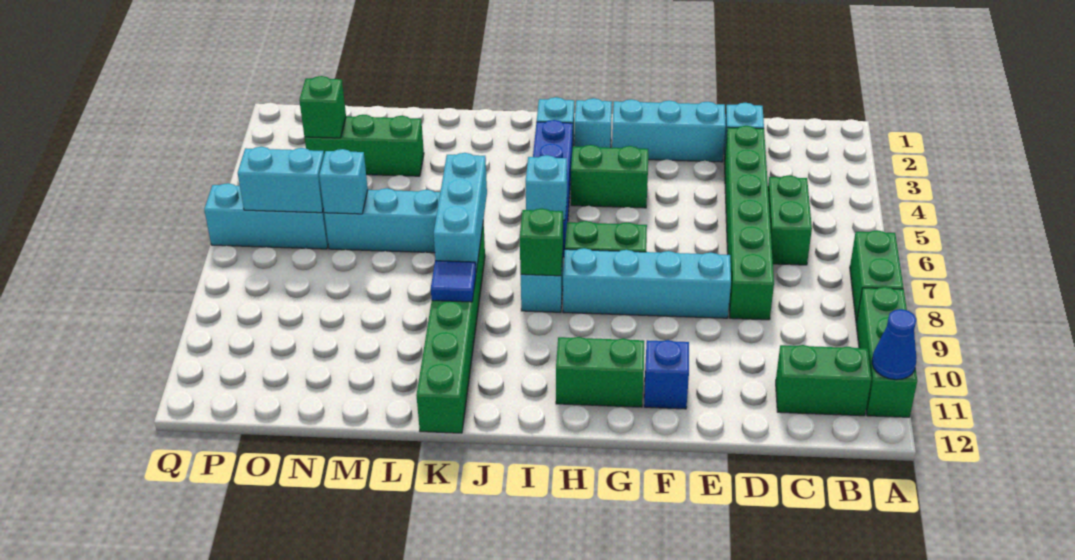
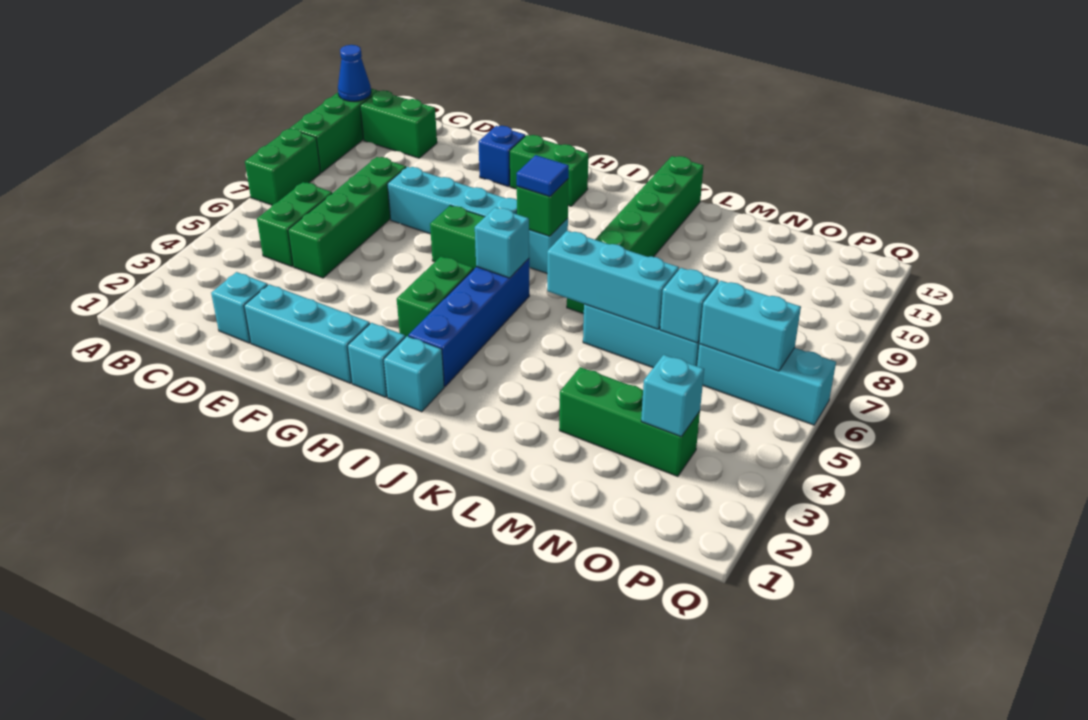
green brick D3:D8 level 1 -> green brick D5:D8 level 1
green brick G4:H4 level 1 -> green brick H4:H5 level 1
cyan brick K6:K8 level 2 -> cyan brick K6:M6 level 2
blue tile K9 level 2 -> blue tile I8 level 3
green brick O3 level 2 -> cyan brick O3 level 2

